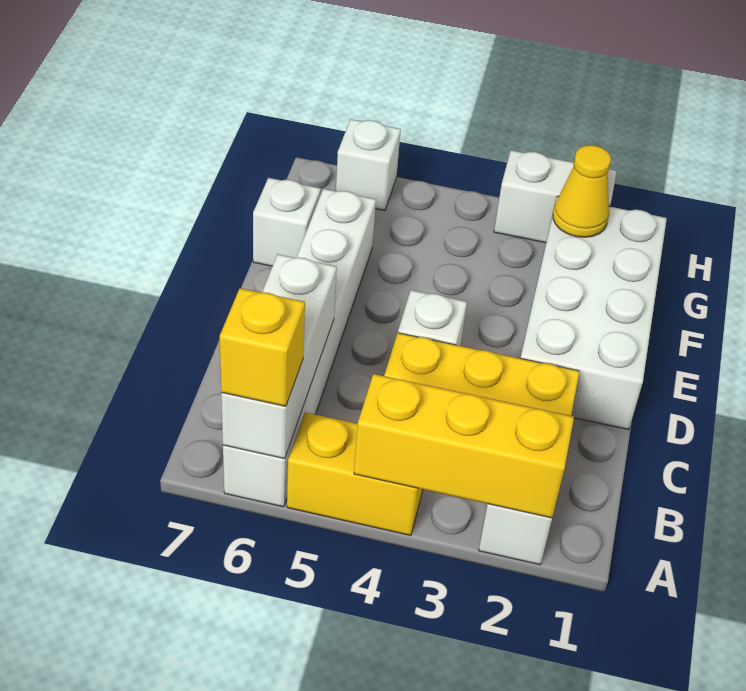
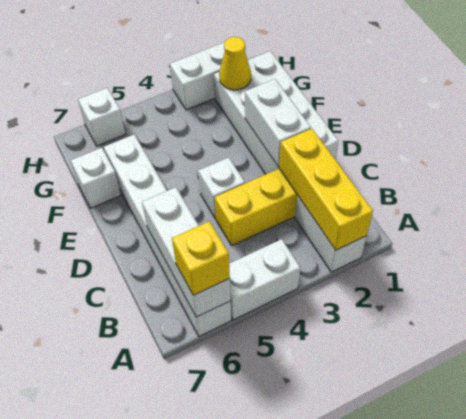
yellow brick A2:A4 level 2 -> yellow brick A2:C2 level 2
yellow brick A4:A5 level 1 -> white brick A4:A5 level 1
none -> white brick D2:E2 level 2

